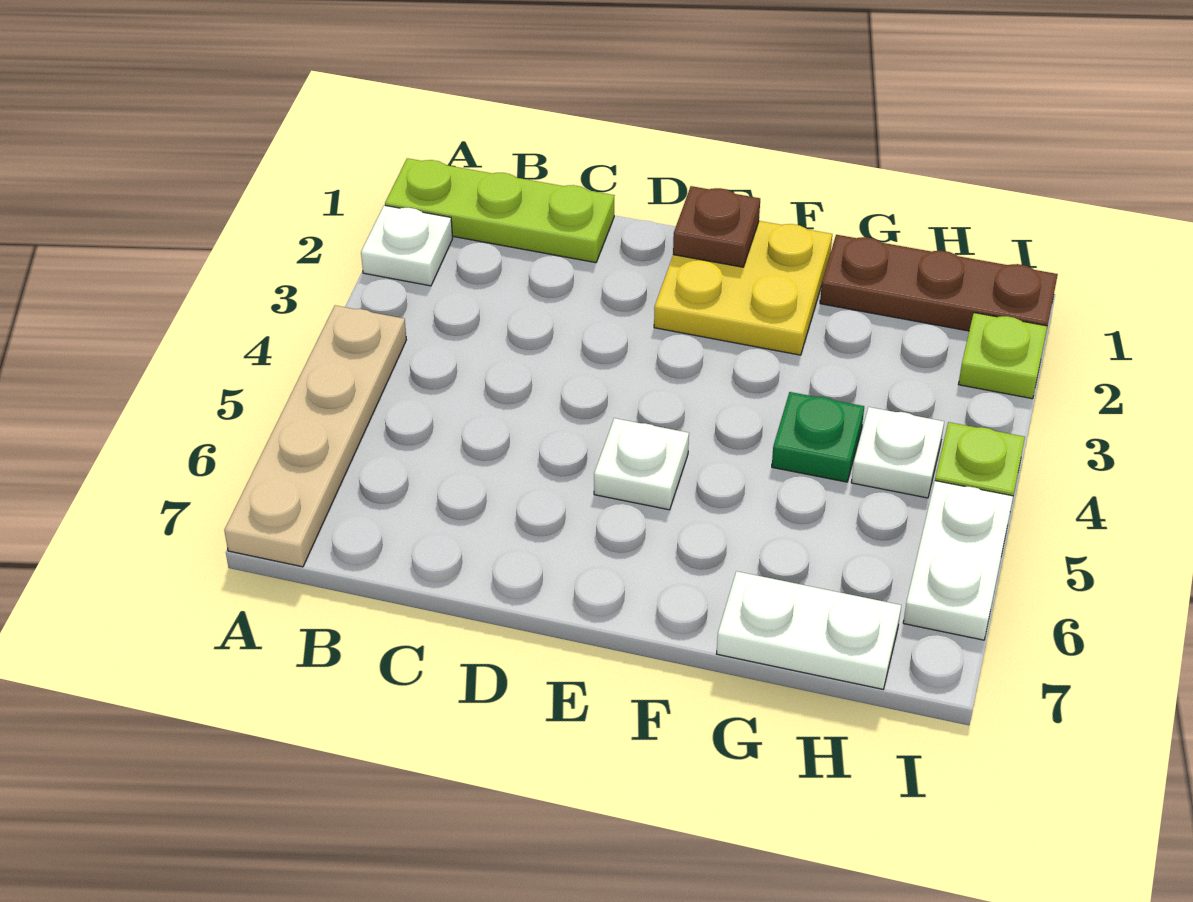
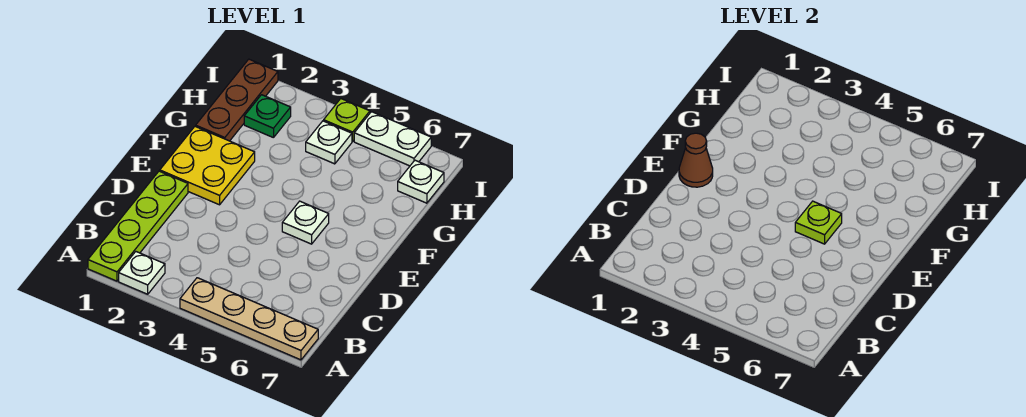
lime plate A1:C1 level 1 -> lime plate A1:D1 level 1
brown plate E1 level 2 -> brown cone E1 level 2
green plate G4 level 1 -> green plate H2 level 1
white plate G7:H7 level 1 -> white plate H7 level 1
lime plate I2 level 1 -> lime plate E5 level 2

